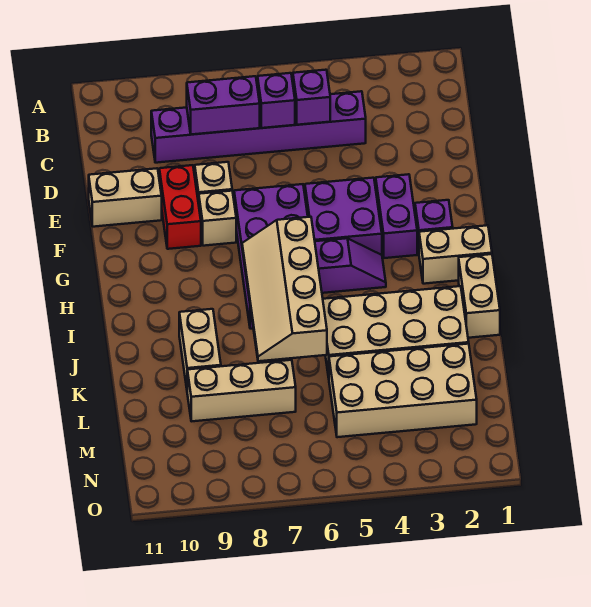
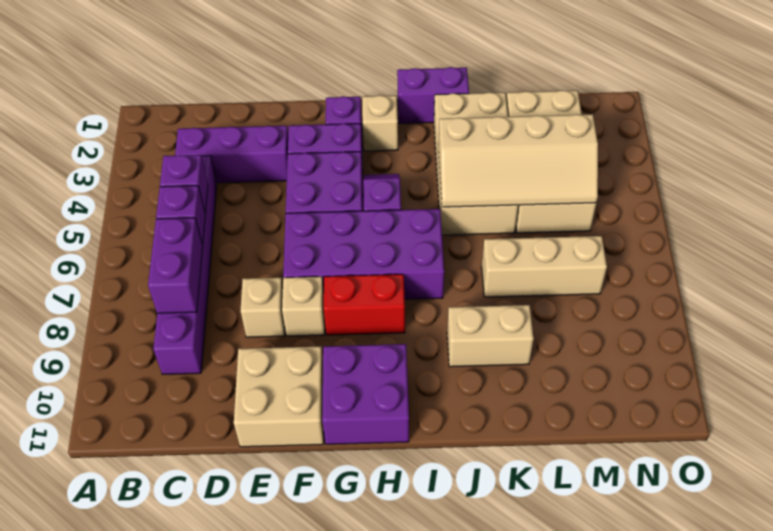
none -> purple brick C3:E3 level 1
red brick E9:F9 level 1 -> red brick G8:H8 level 1
tan brick E10:E11 level 1 -> tan brick E10:F11 level 1
none -> purple brick G10:H11 level 1
tan brick H1:H2 level 1 -> tan brick H2 level 1
tan slope H6:K7 level 2 top 6 -> tan slope J4:M5 level 2 top 4
tan brick I1:J1 level 1 -> purple brick I1:J1 level 1
tan brick L7:L9 level 1 -> tan brick K7:M7 level 1

